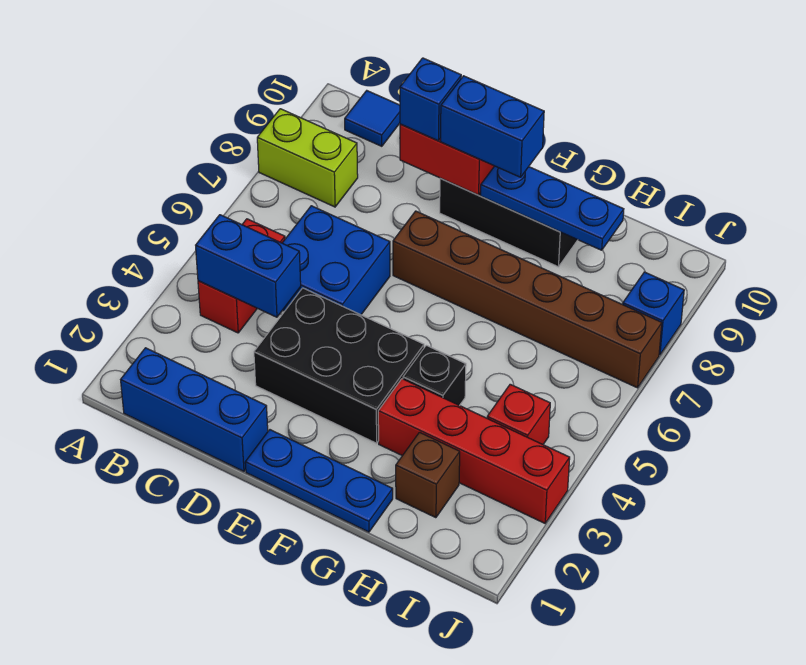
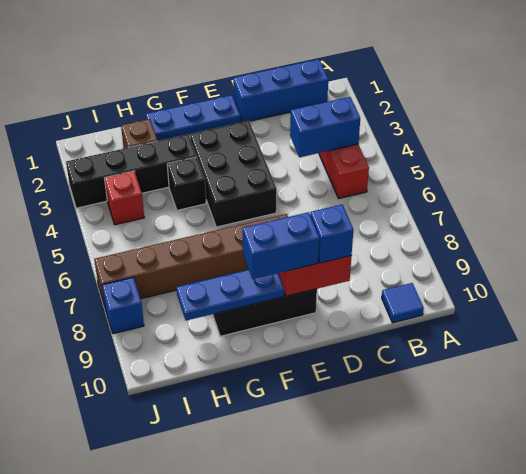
lime brick A8:B8 level 1 -> none
blue brick C5:D6 level 1 -> none
black brick D3:F4 level 1 -> black brick E3:F5 level 1
red brick G3:J3 level 1 -> black brick G3:J3 level 1

